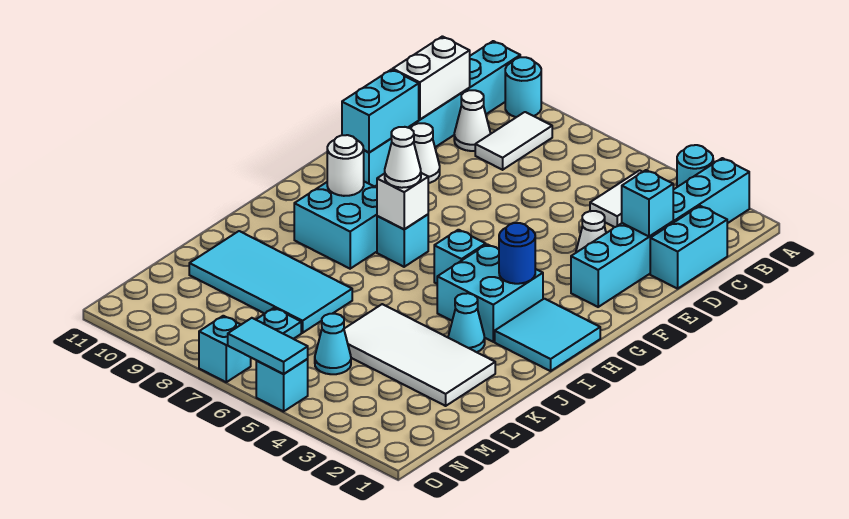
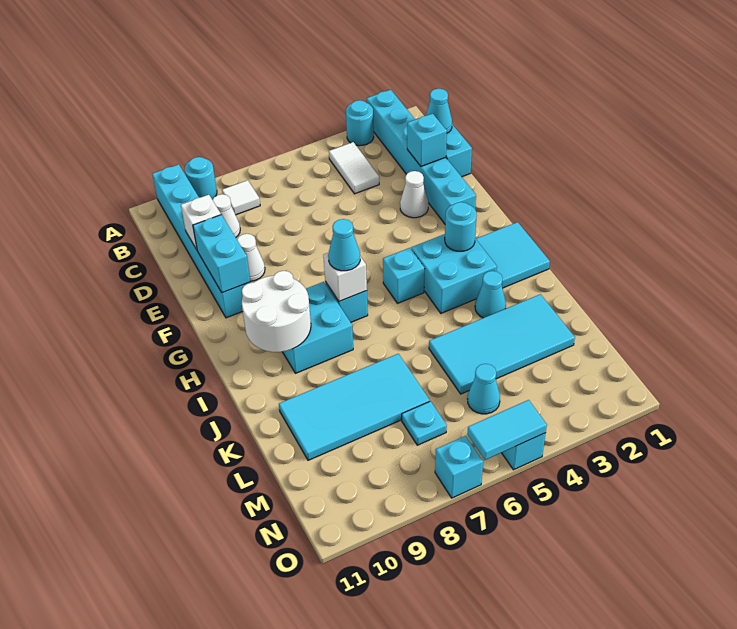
white tile B8:C8 level 1 -> white tile B8 level 1
none -> cyan cone C1 level 2
white brick C10:D10 level 2 -> white brick D10 level 2
blue round brick H3 level 2 -> cyan round brick H3 level 2
white cone H7 level 3 -> cyan cone H7 level 3
white round brick H9 level 2 -> white round brick H9:I10 level 2
white tile K2:L5 level 1 -> cyan tile K2:L5 level 1

